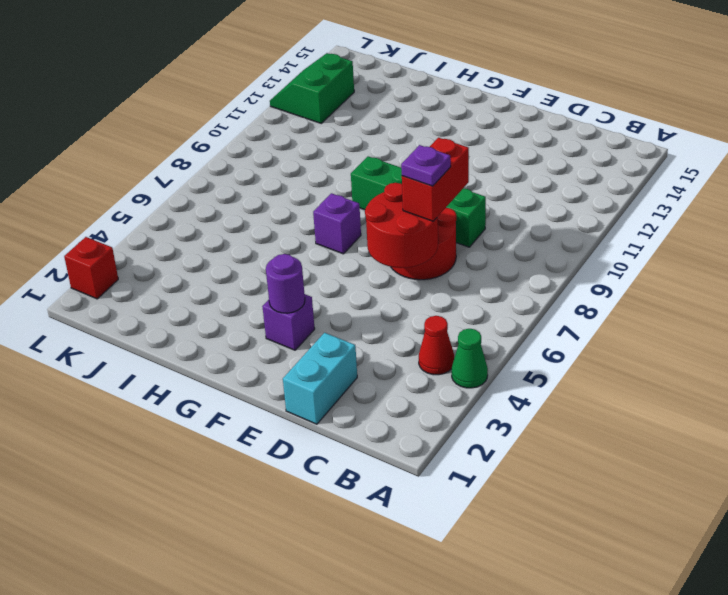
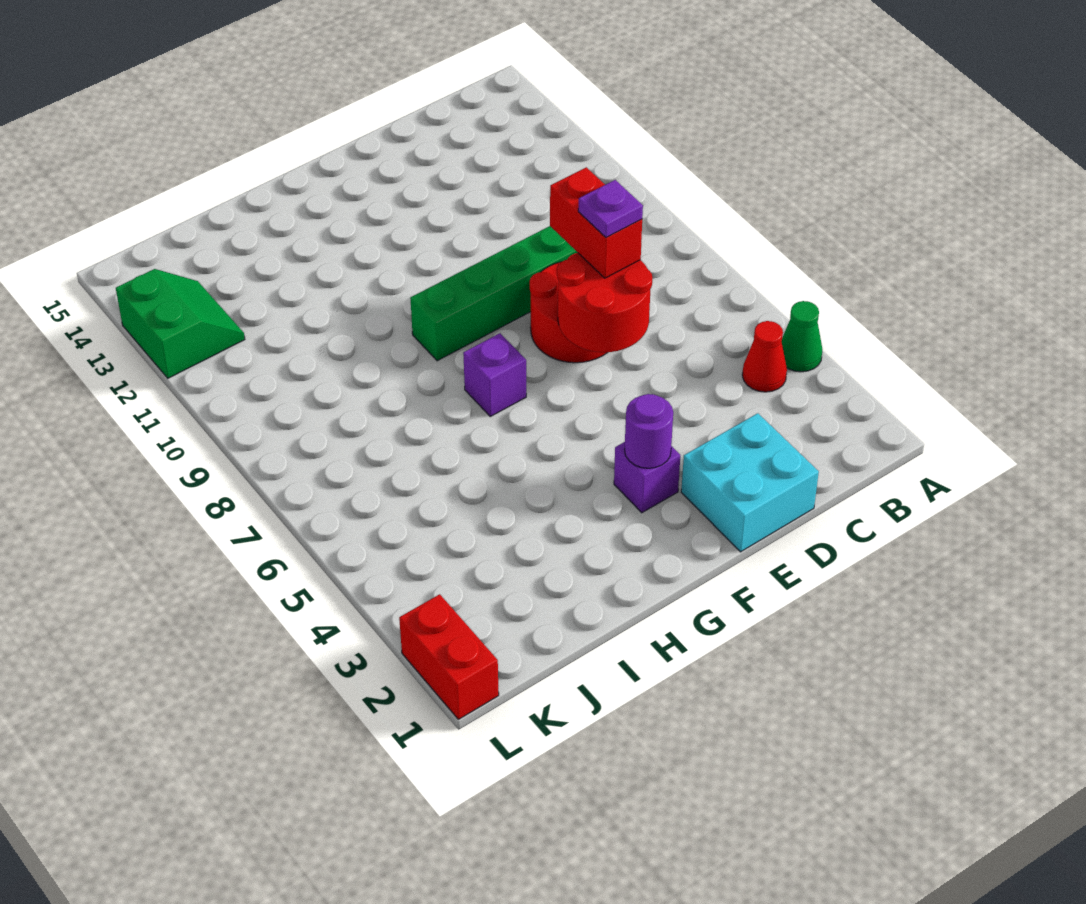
cyan brick D1:D2 level 1 -> cyan brick D1:E2 level 1
green slope K12:L13 level 1 top K -> green slope K12:L13 level 1 top L
red brick L2 level 1 -> red brick L1:L2 level 1

